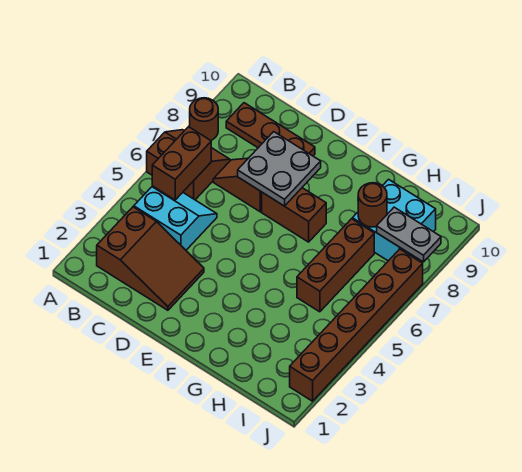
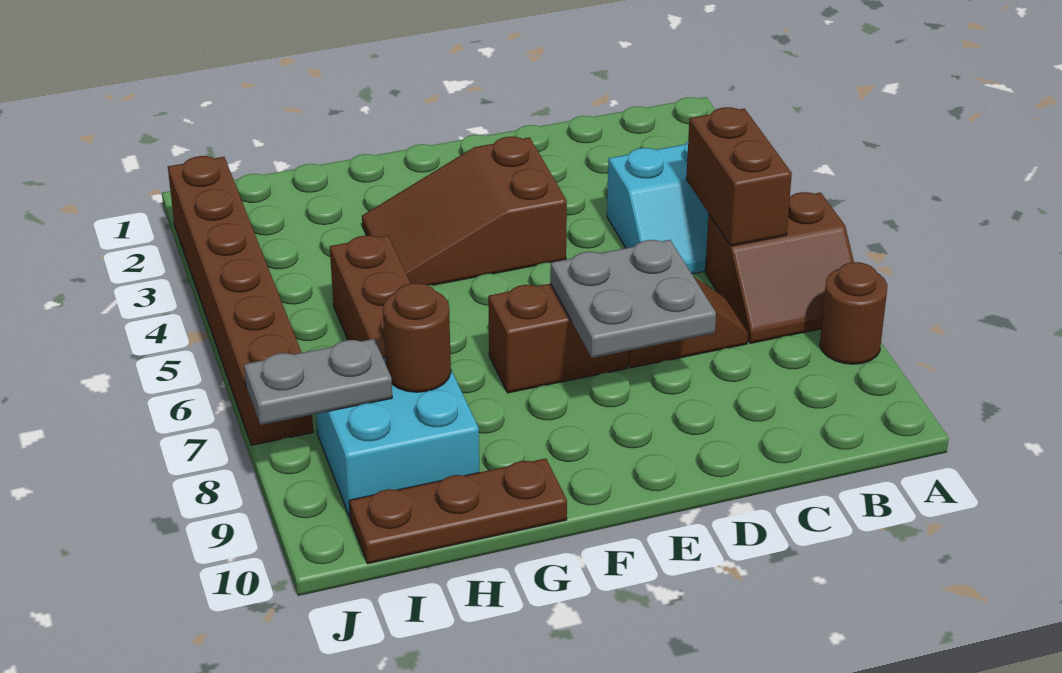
brown slope B2:D3 level 1 top B -> brown slope E3:G4 level 1 top E
brown plate B9:D9 level 1 -> brown plate G10:I10 level 1

